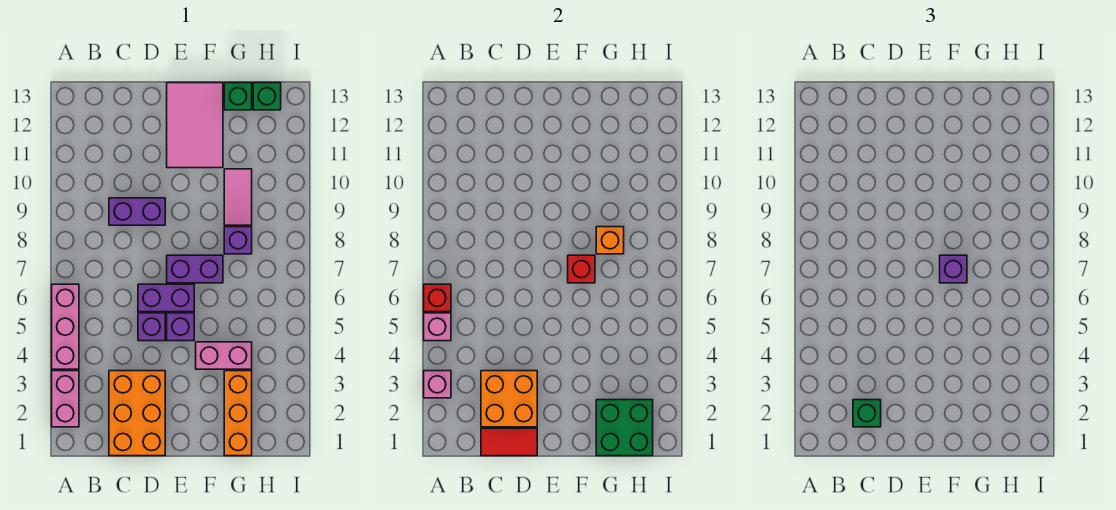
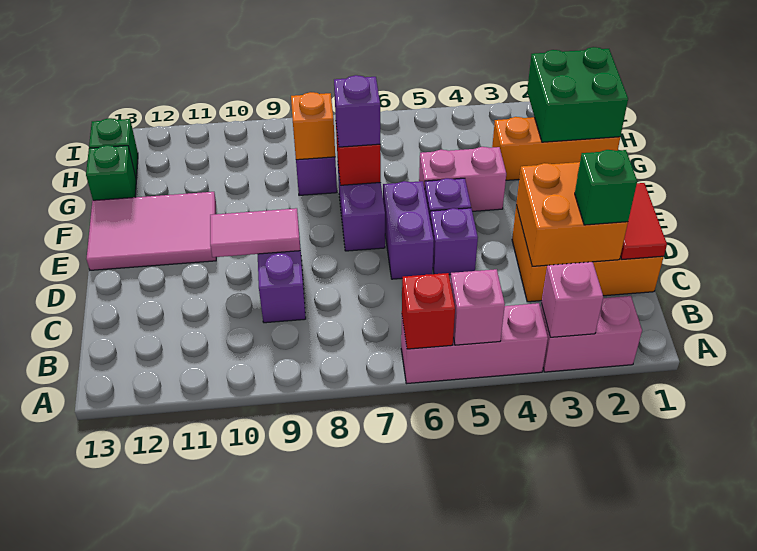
pink brick F4:G4 level 1 -> pink brick F4:F5 level 1
pink tile G9:G10 level 1 -> pink tile D9:D10 level 2

